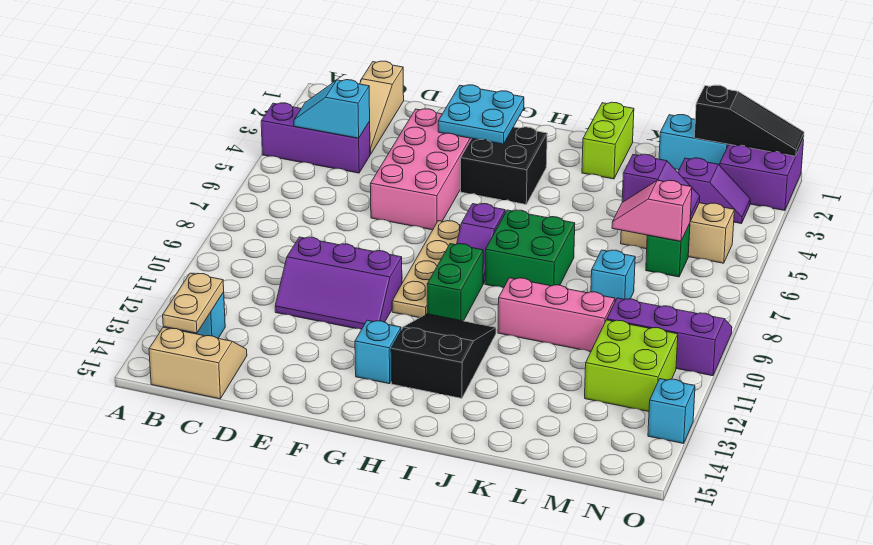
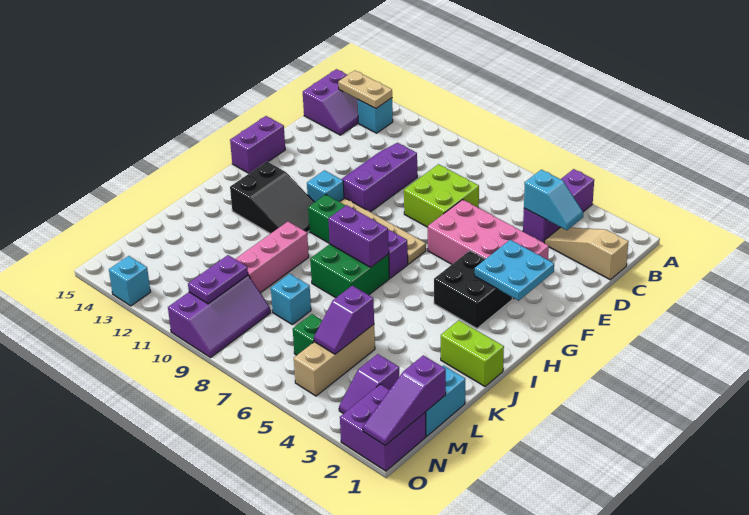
cyan slope B4:C4 level 2 top C -> cyan slope C3:C4 level 2 top 4
tan slope B14:C15 level 1 top 15 -> purple slope B14:C15 level 1 top 15
none -> purple brick F15:G15 level 1
cyan brick G13 level 1 -> cyan brick G11 level 1
none -> purple brick I7:I8 level 2
pink slope L6:M6 level 2 top M -> none
black slope M1:O1 level 2 top M -> purple slope M1:O1 level 2 top M
none -> purple plate M10:N10 level 2
lime brick M11:N12 level 1 -> lime brick D7:E8 level 1

